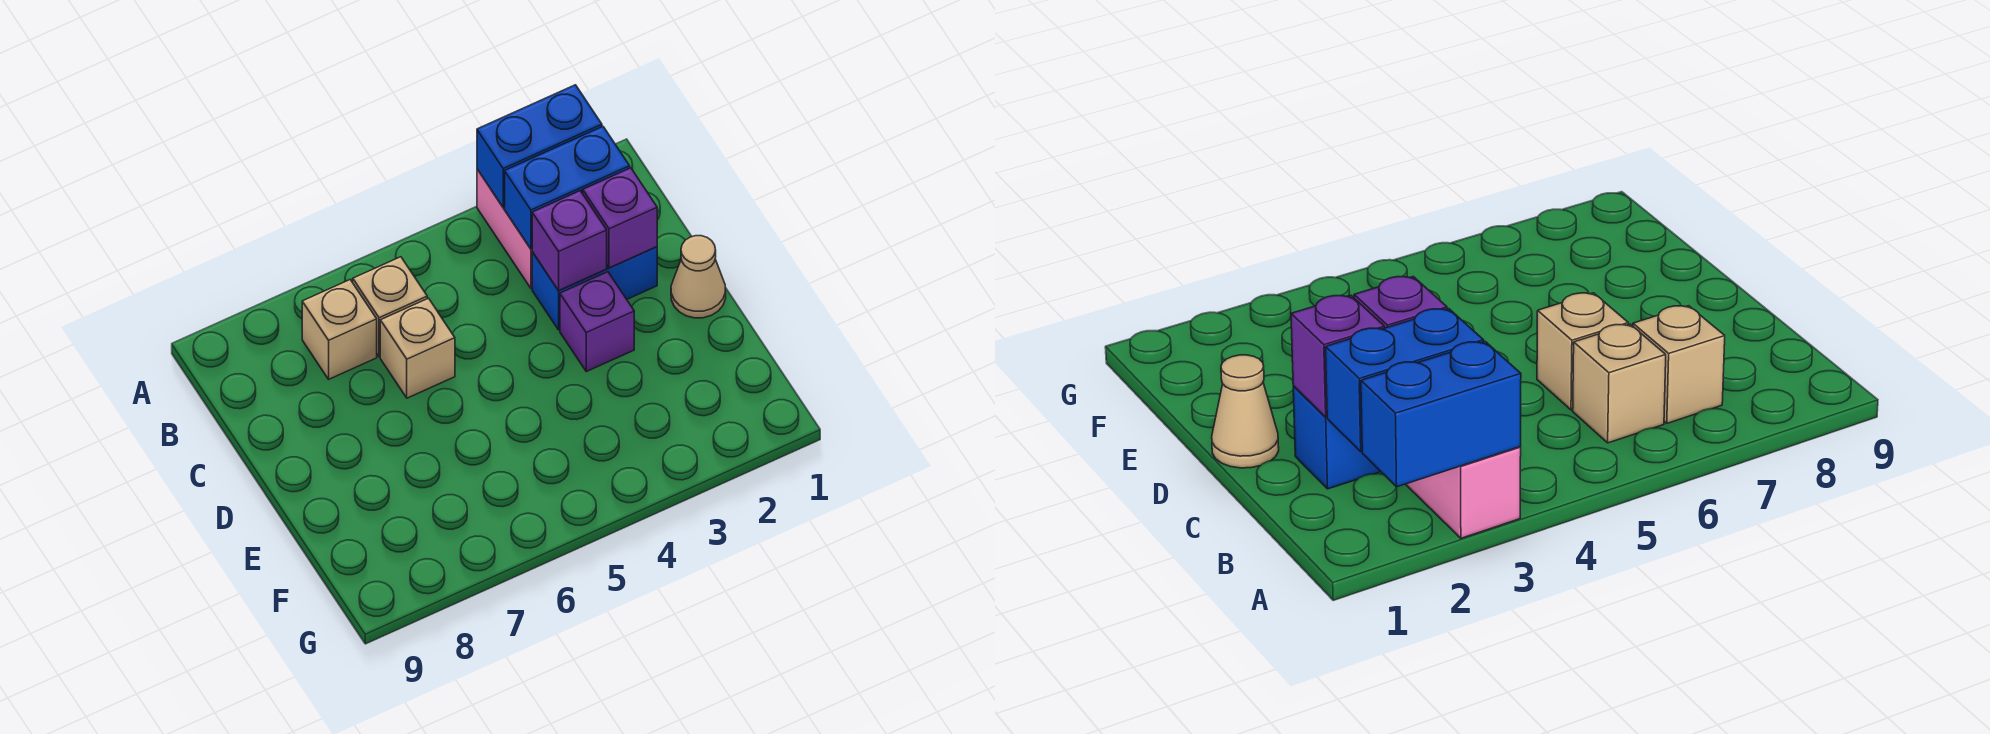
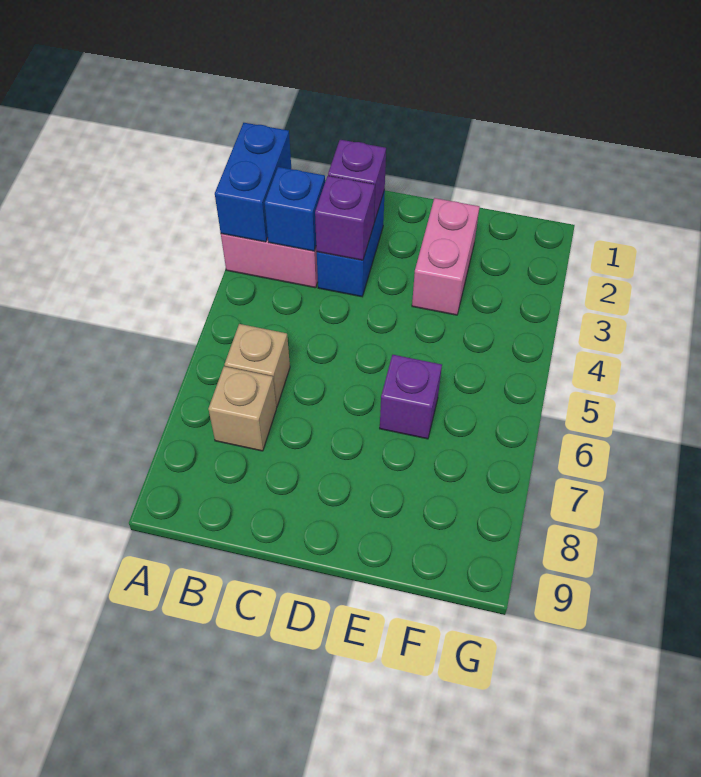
blue brick B2:B3 level 2 -> blue brick B3 level 2
tan brick C6 level 1 -> none
tan cone D1 level 1 -> none
purple brick D3 level 1 -> purple brick E6 level 1
none -> pink brick E2:E3 level 1

